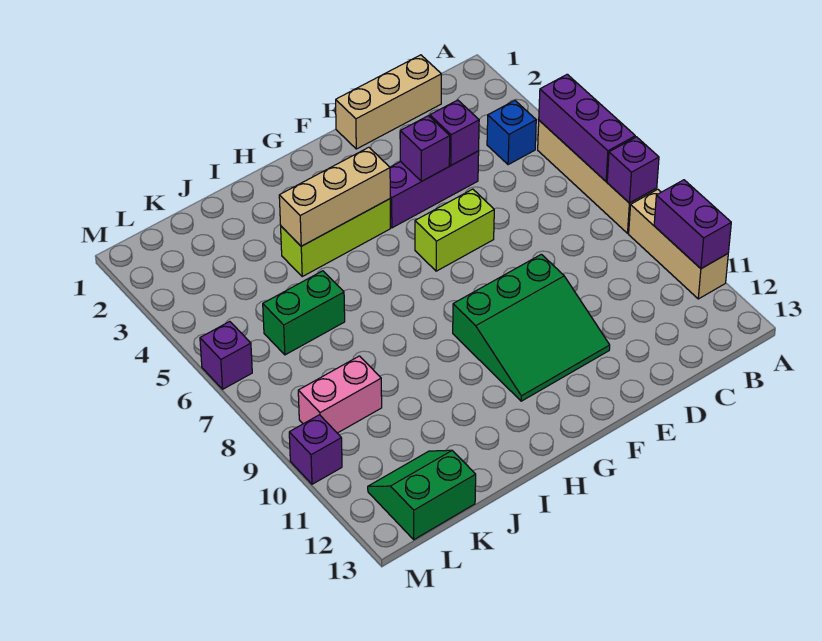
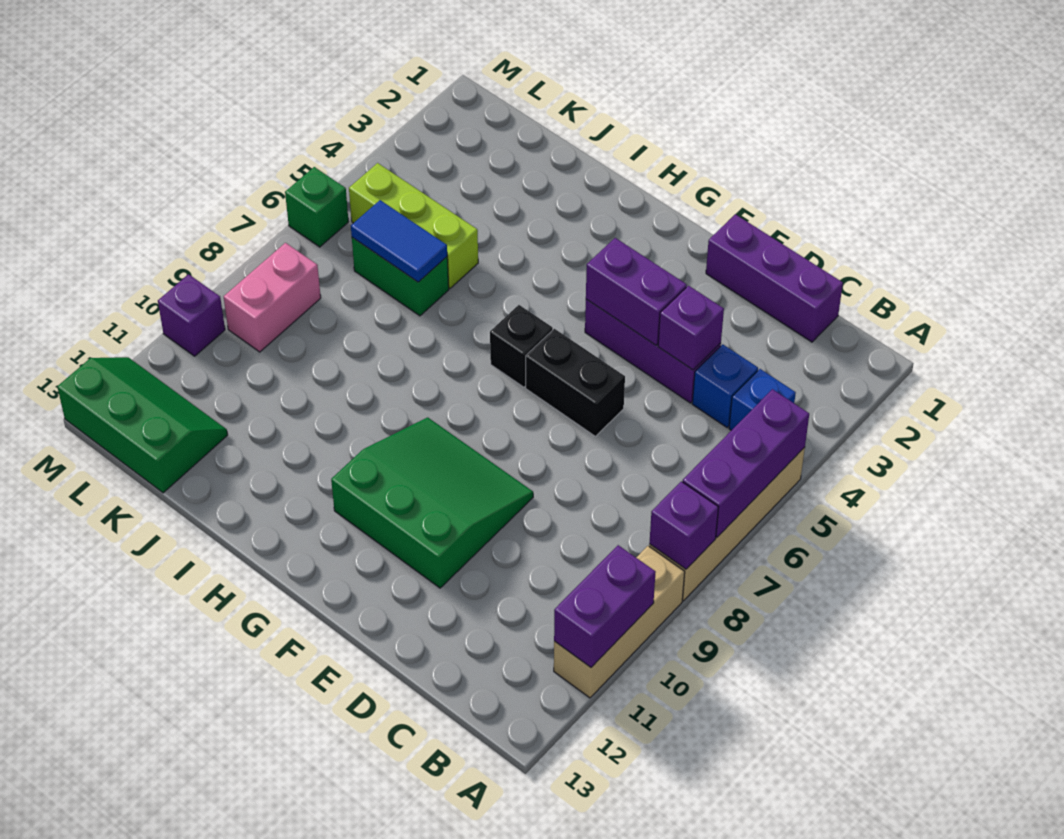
tan brick C1:E1 level 1 -> purple brick C1:E1 level 1
none -> blue brick C4 level 1
purple brick E4 level 2 -> purple brick E4:F4 level 2
lime brick E6:F6 level 1 -> black brick E6:F6 level 1
green slope E9:G11 level 1 top 9 -> green slope E9:G11 level 1 top 11
lime brick G4:I4 level 1 -> lime brick J5:L5 level 1
tan brick G4:I4 level 2 -> none
none -> black brick G6 level 1
none -> blue tile J6:K6 level 2
pink brick K9:L9 level 1 -> pink brick L8:L9 level 1
green slope K12:L13 level 1 top 13 -> green slope K12:M13 level 1 top 13
purple brick M6 level 1 -> green brick M6 level 1

